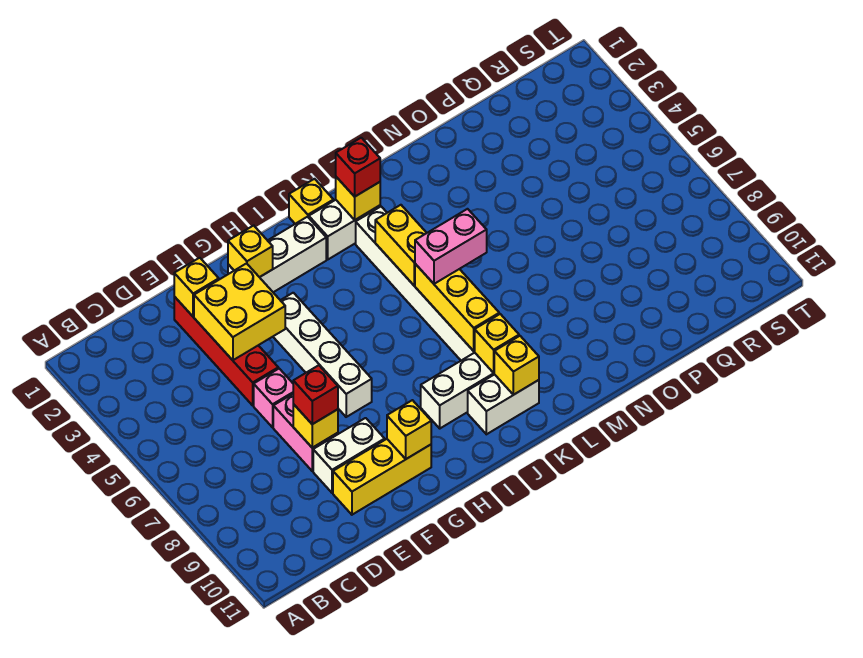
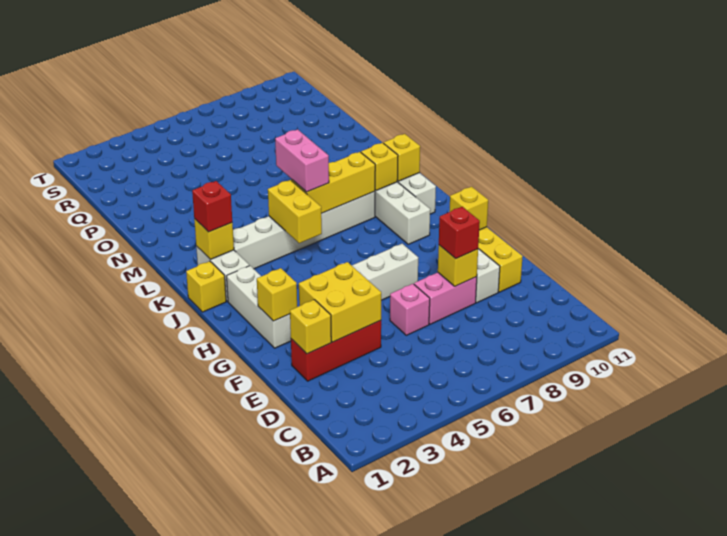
red brick E2:E5 level 1 -> red brick E2:E4 level 1
yellow brick K4:K5 level 2 -> yellow brick J5:K5 level 2

